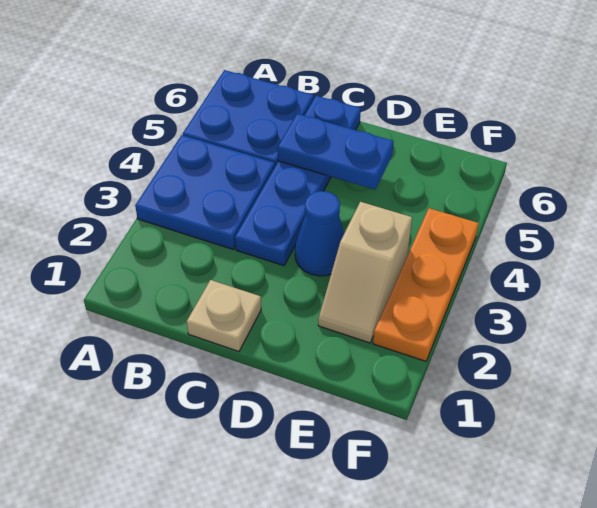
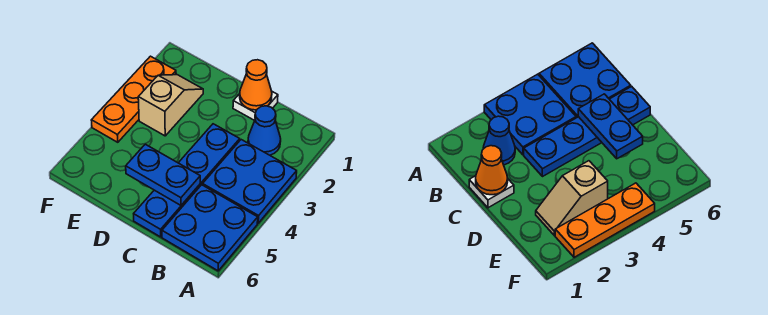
tan plate C1 level 1 -> white plate C1 level 1
none -> orange cone C1 level 2
blue cone D3 level 1 -> blue cone B2 level 1

